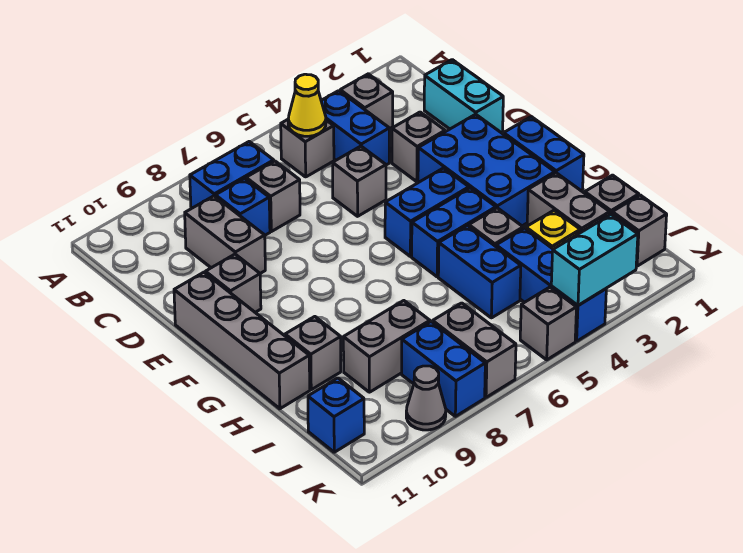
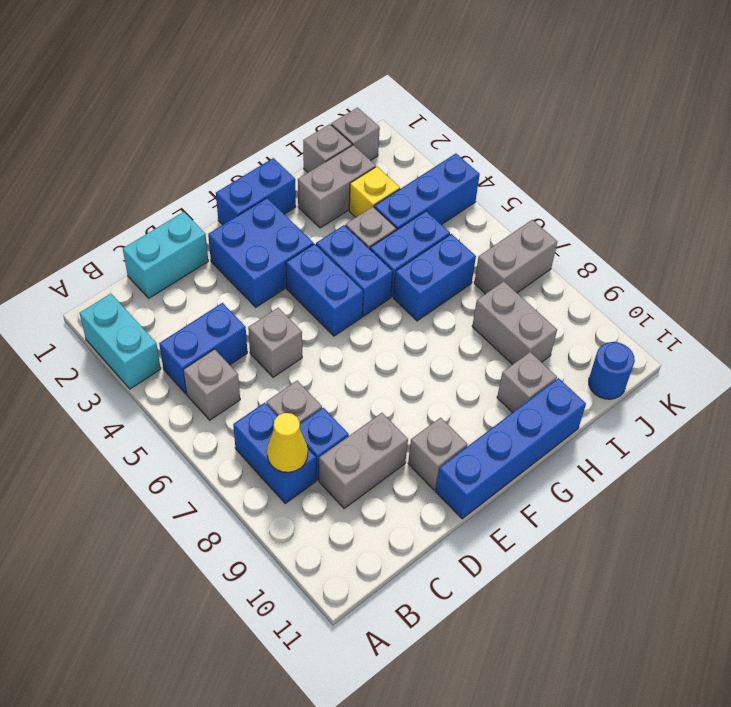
grey brick B3 level 1 -> none
yellow cone B5 level 2 -> yellow cone B8 level 2
grey brick D3 level 1 -> none
blue brick E2:G3 level 1 -> blue brick E2:F3 level 1
grey brick E11:H11 level 1 -> blue brick E11:H11 level 1
blue brick J8:K8 level 1 -> blue brick H6:I6 level 1
blue brick J11 level 1 -> blue round brick J11 level 1
cyan brick K3:K4 level 2 -> cyan brick A2:A3 level 1
grey brick K5 level 1 -> none
grey cone K9 level 1 -> none

